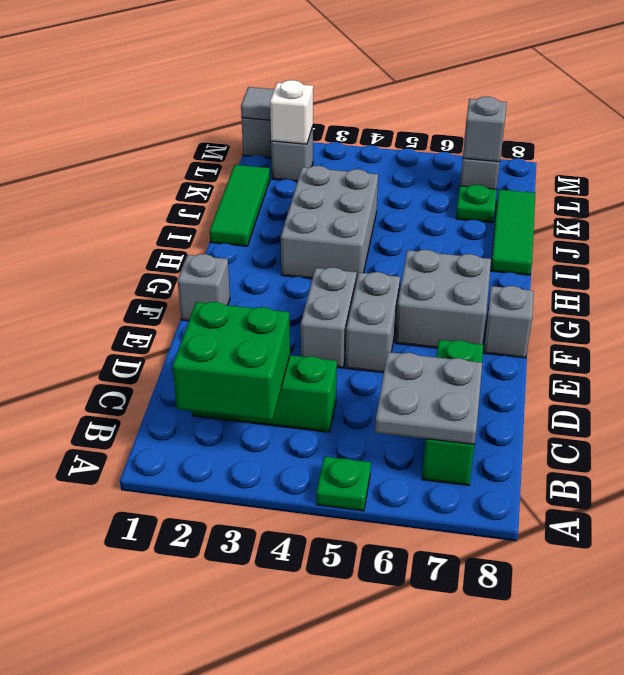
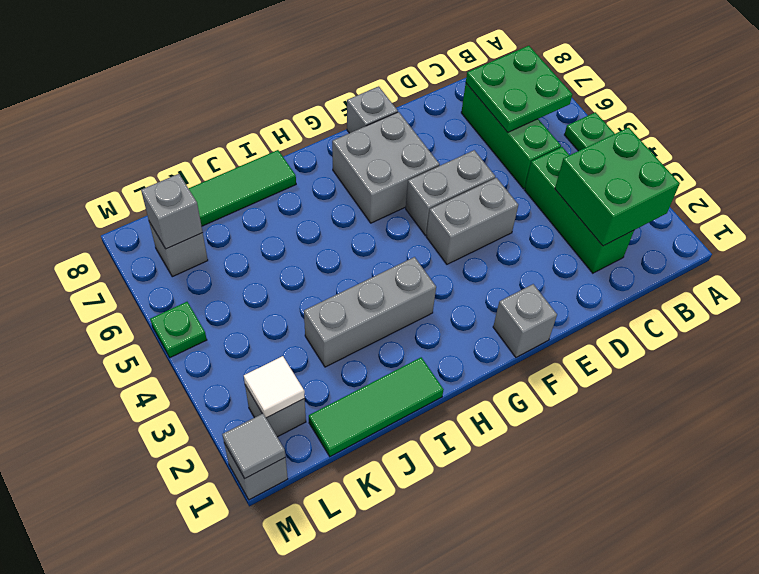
grey plate B6:C7 level 2 -> green plate B6:C7 level 2
green brick B7:D7 level 1 -> green brick C5:C7 level 1
grey brick H3:J4 level 1 -> grey brick H3:J3 level 1
green plate K7 level 1 -> green plate M5 level 1
white brick L2 level 2 -> white tile L2 level 2

